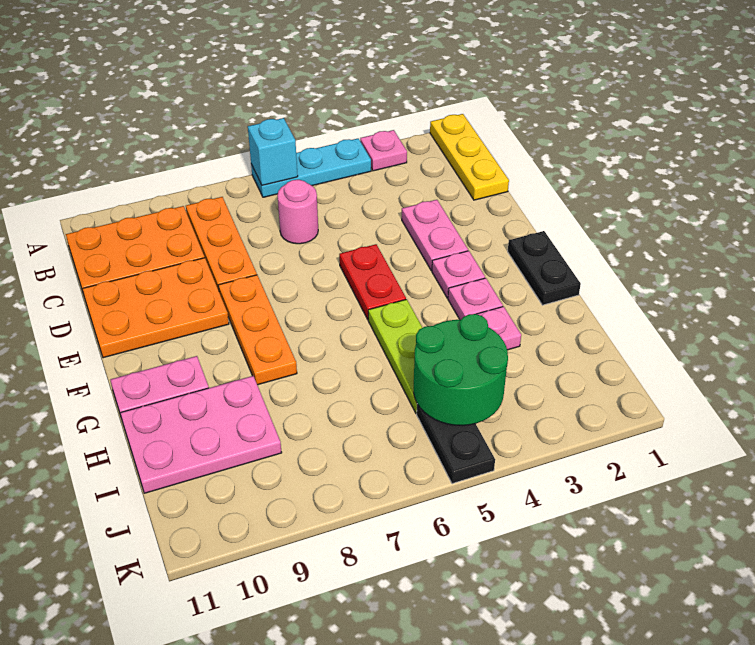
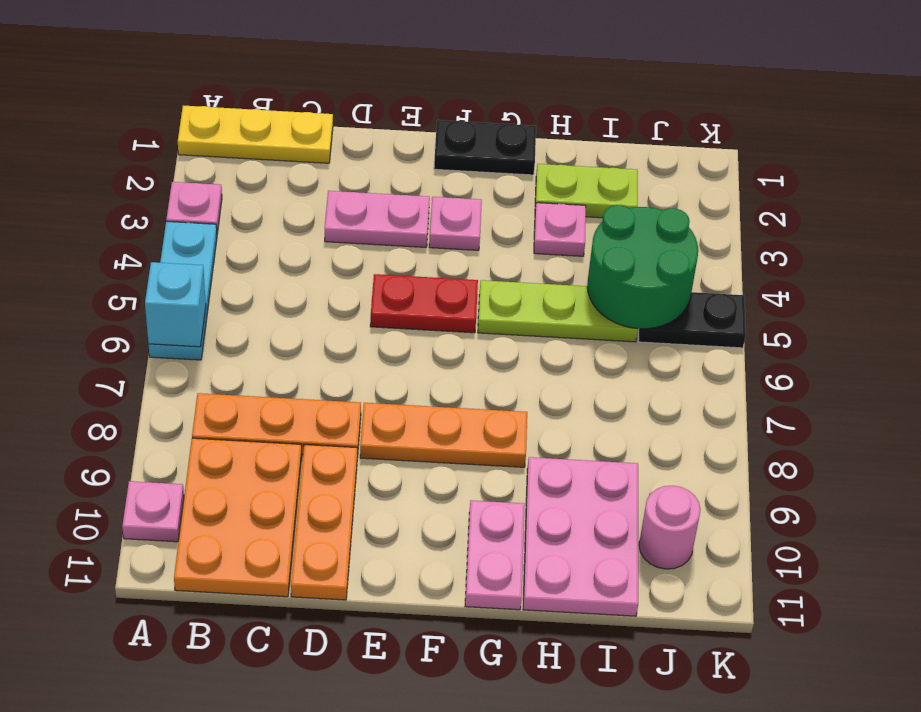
pink round brick C6 level 1 -> pink round brick J10 level 1
orange plate D9:E11 level 1 -> orange plate D9:D11 level 1
pink plate G3 level 1 -> pink plate A10 level 1
none -> lime plate H2:I2 level 1

